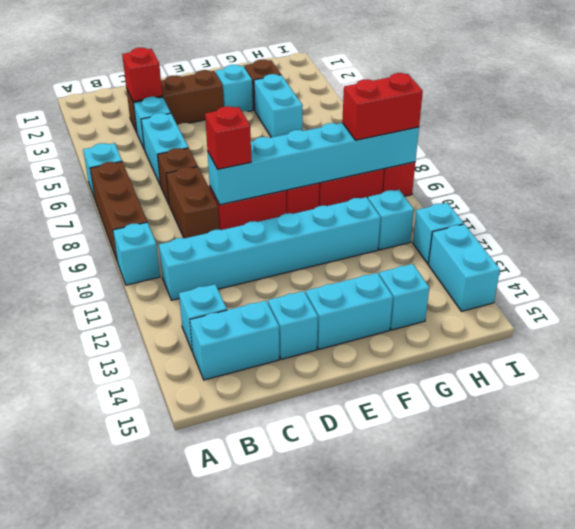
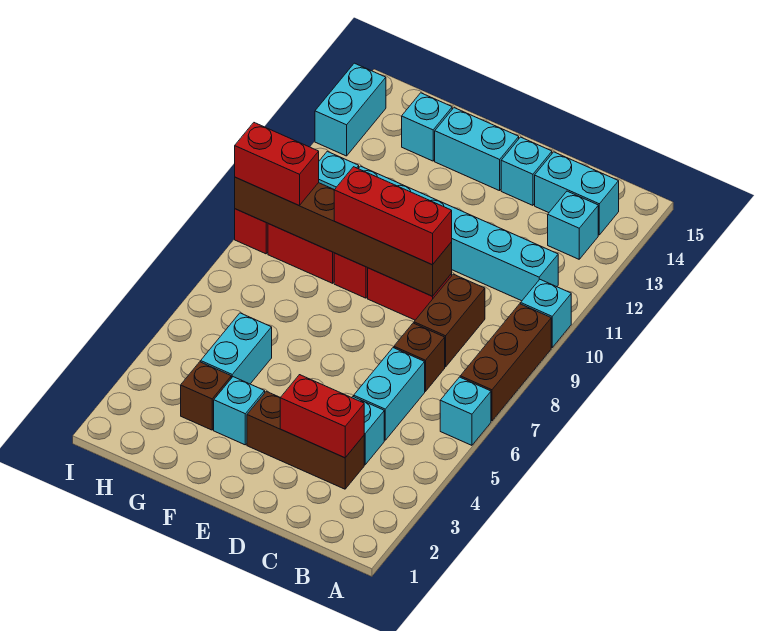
red brick C3 level 2 -> red brick C3:D3 level 2
cyan brick D9:I9 level 2 -> brown brick D9:I9 level 2
red brick D9 level 3 -> red brick D9:F9 level 3
cyan brick I12 level 1 -> none

